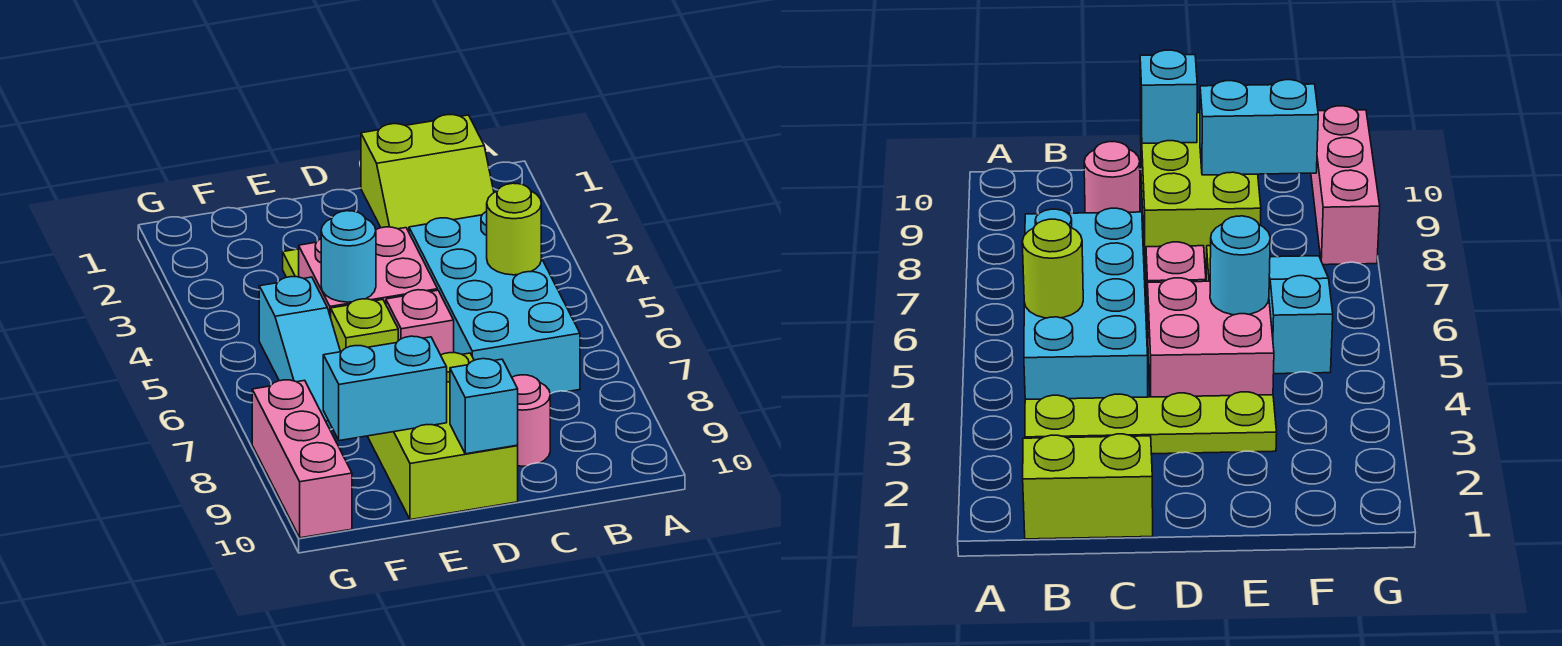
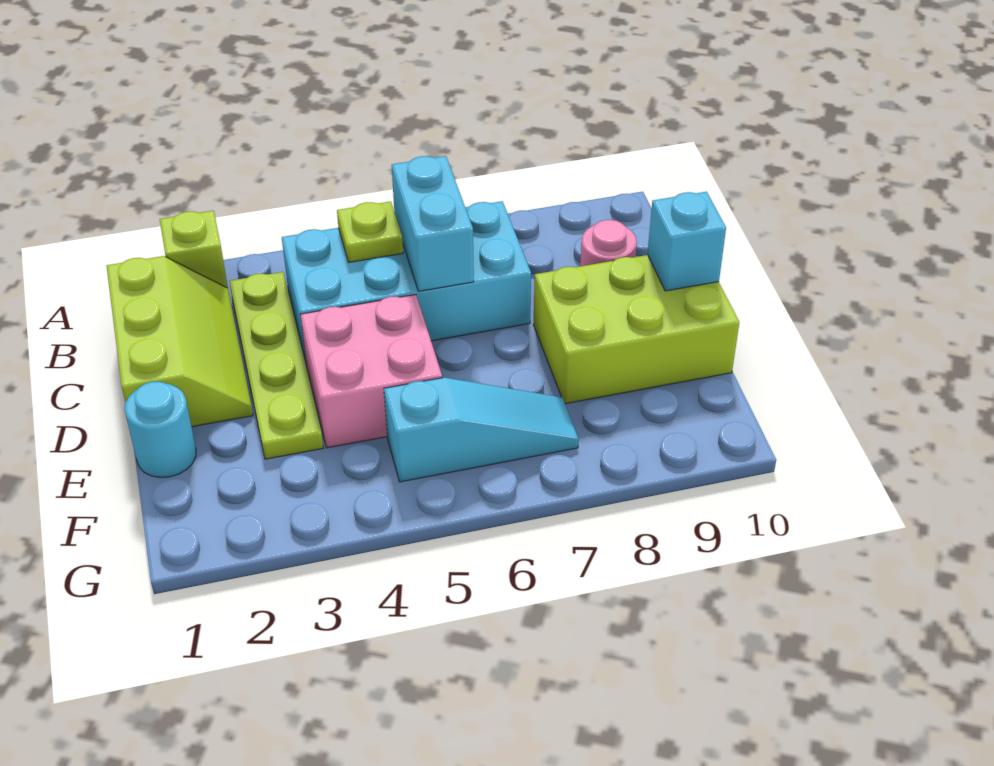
lime slope B1:C2 level 1 top 1 -> lime slope B1:D2 level 1 top 1
lime round brick B5 level 2 -> lime plate B5 level 2
pink brick D6 level 1 -> none
cyan round brick E5 level 2 -> cyan round brick E1 level 1
lime brick E6 level 1 -> lime brick A2 level 1
cyan brick E9:F9 level 2 -> cyan brick B6:C6 level 2
pink brick G8:G10 level 1 -> none

